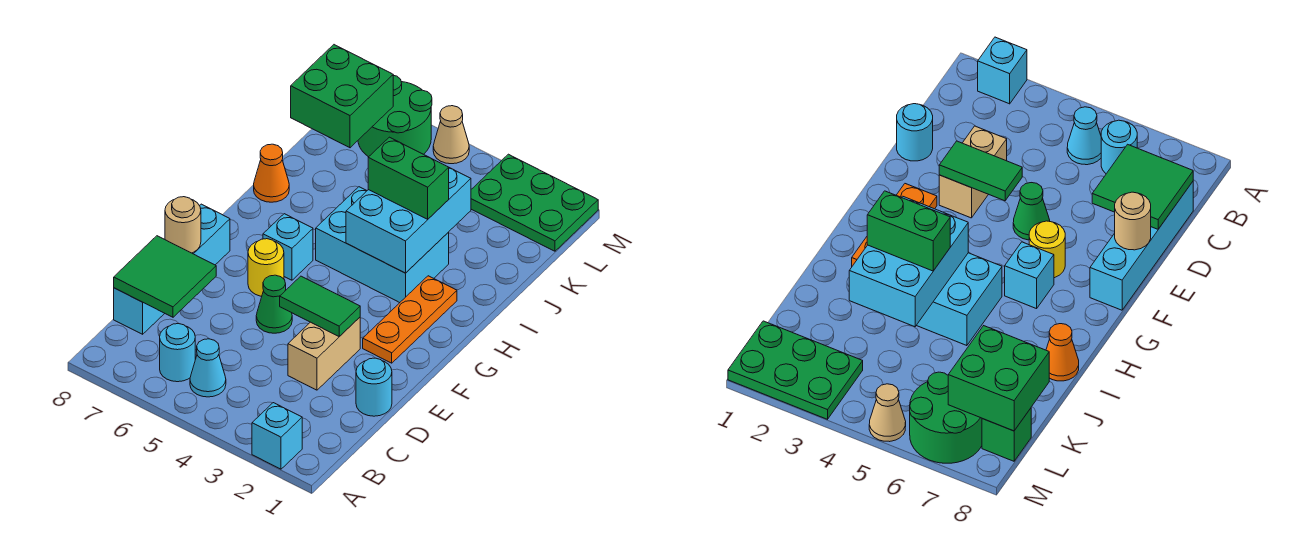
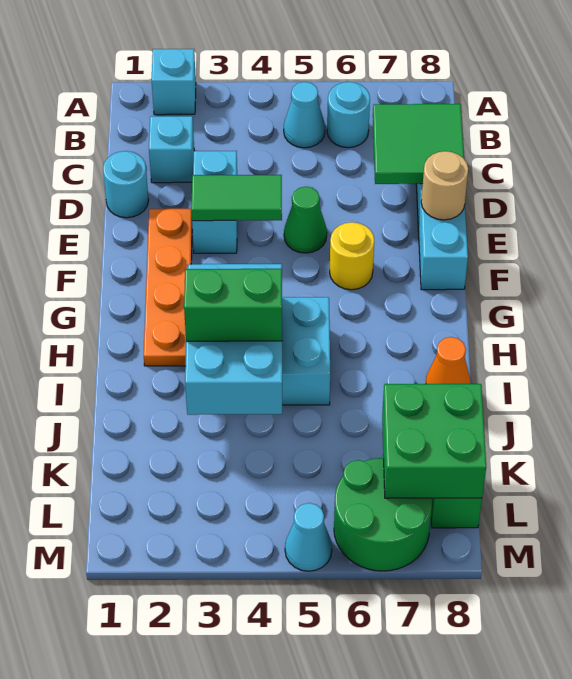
tan brick D3:E3 level 1 -> cyan brick D3:E3 level 1
orange plate F2:H2 level 1 -> orange plate E2:H2 level 1
cyan brick G6 level 1 -> cyan brick C2 level 1
green plate L1:M3 level 1 -> none
tan cone M5 level 1 -> cyan cone M5 level 1

